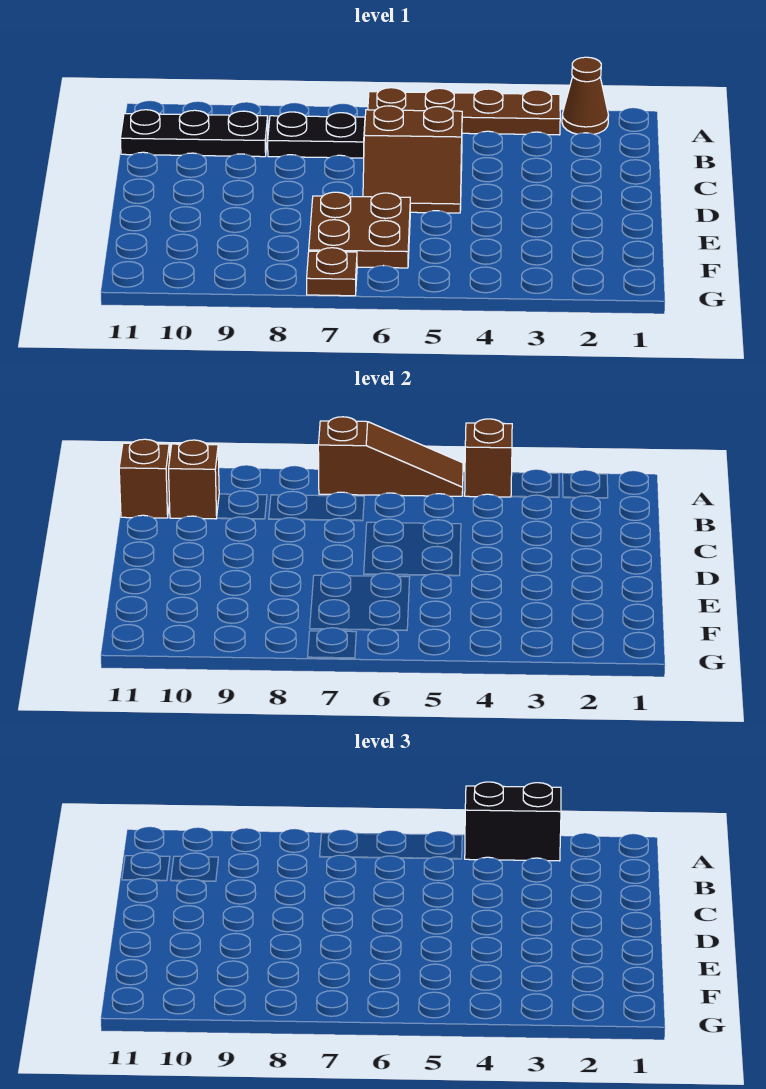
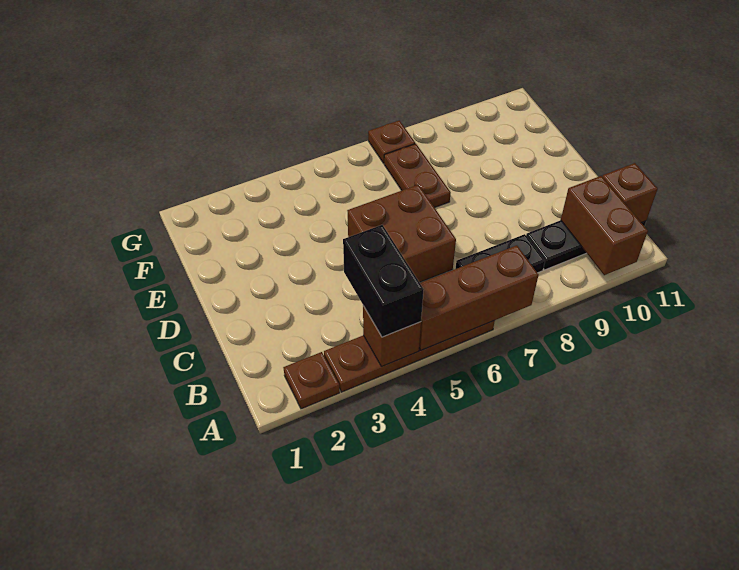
brown cone A2 level 1 -> brown plate A2 level 1
black brick A3:A4 level 3 -> black brick A4:B4 level 3
brown slope A5:A7 level 2 top 7 -> brown brick A5:A7 level 2
brown brick B10 level 2 -> brown brick A10:B10 level 2
brown slope C5:D6 level 1 top C -> brown brick C5:D6 level 1
brown plate E6:F7 level 1 -> brown plate E7:F7 level 1

